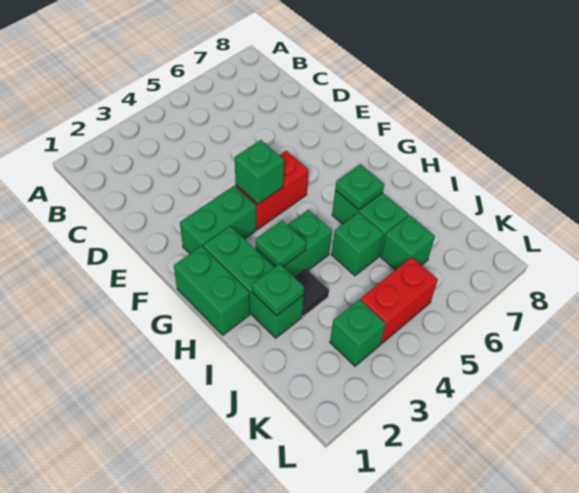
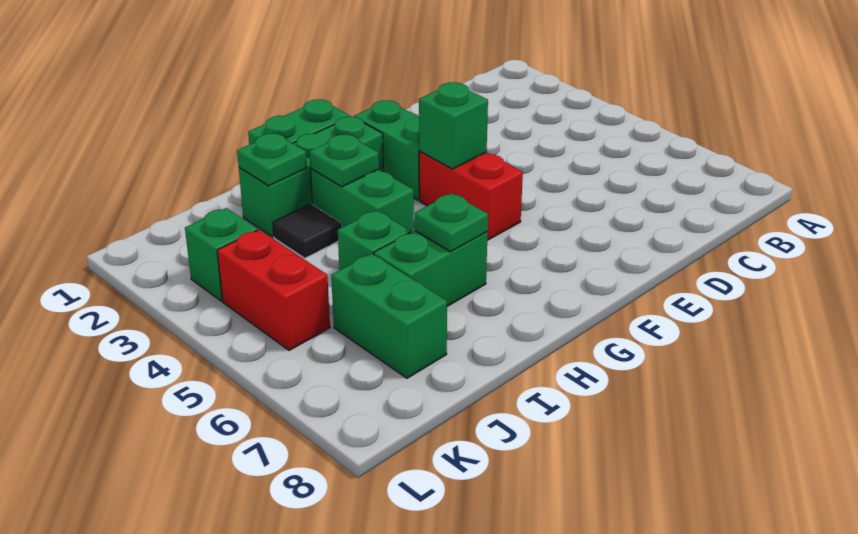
green brick J6 level 1 -> green brick J6:J7 level 1

